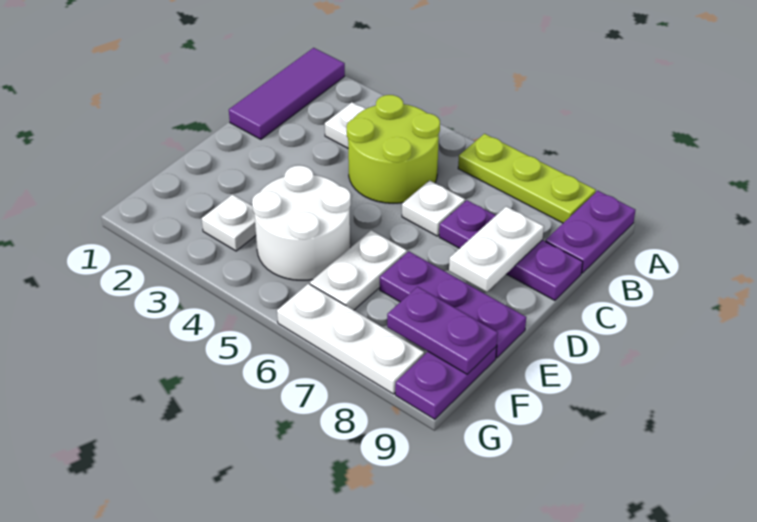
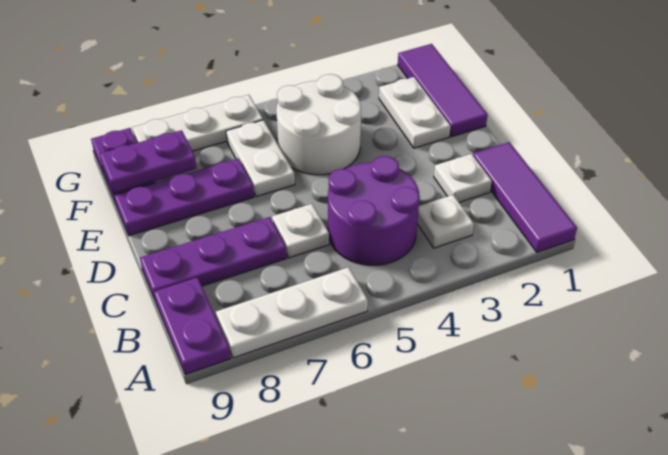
lime plate A6:A8 level 1 -> white plate A6:A8 level 1
lime round brick B4:C5 level 1 -> purple round brick B4:C5 level 1
white plate C8:D8 level 2 -> white plate E2:F2 level 1
none -> purple tile E1:G1 level 1
white plate F3 level 1 -> white plate C2 level 1

